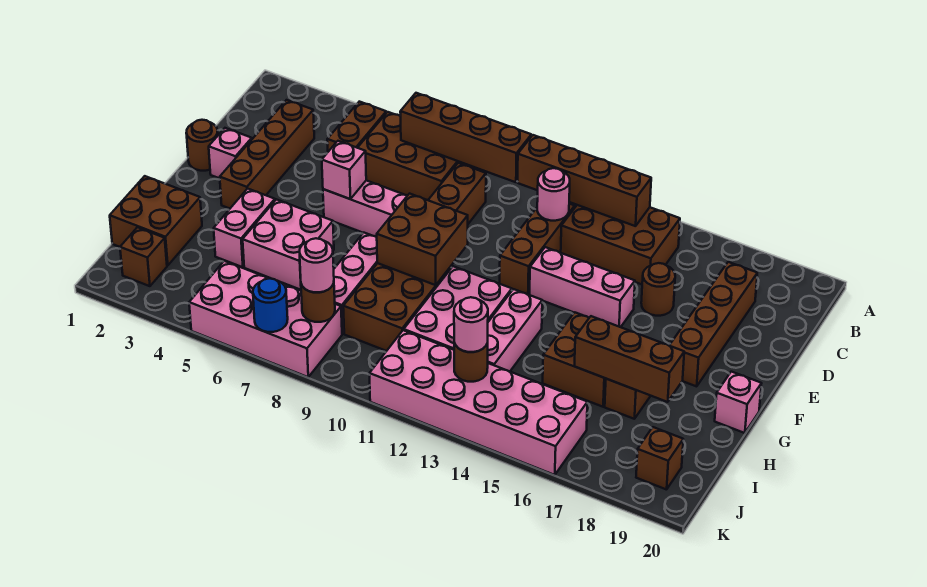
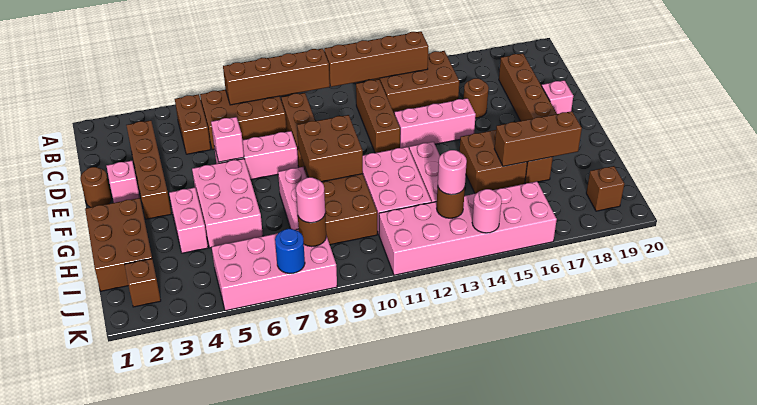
pink round brick C12 level 2 -> pink round brick K14 level 2
pink brick G5:H6 level 1 -> pink brick F5:H6 level 1
pink brick G20 level 1 -> pink brick E19 level 1
brown brick H1:I2 level 1 -> brown brick G1:I2 level 1

